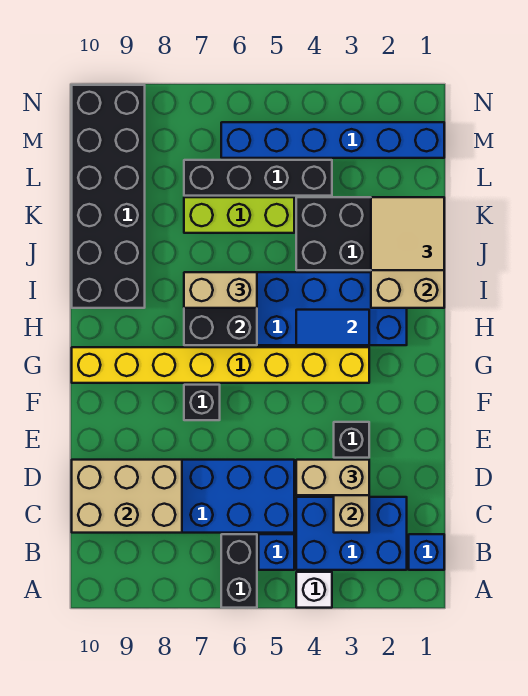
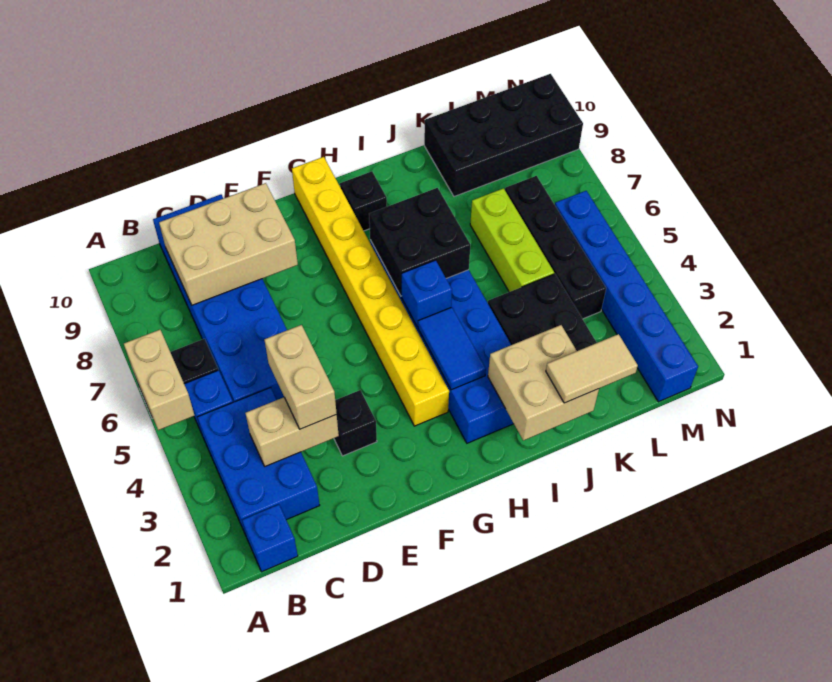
white brick A4 level 1 -> none
tan brick C8:D10 level 2 -> tan brick C8:E9 level 2
black brick F7 level 1 -> black brick H9 level 1
none -> blue brick H5 level 2
tan brick I6:I7 level 3 -> tan brick A5:A6 level 2
black brick I9:N10 level 1 -> black brick K9:N10 level 1
tan tile J1:K2 level 3 -> tan tile J1:K1 level 3

